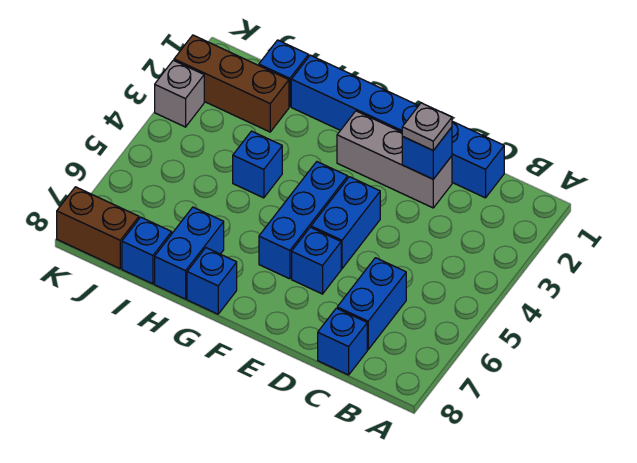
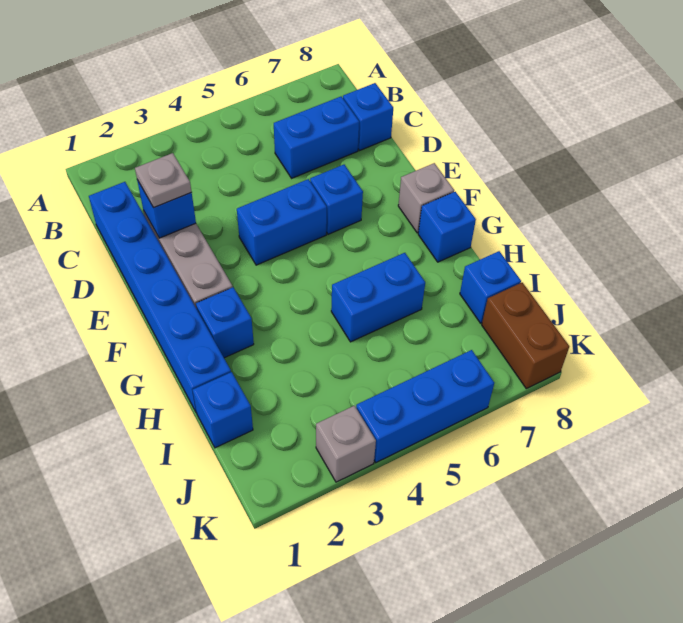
blue brick F4:F6 level 1 -> blue brick K4:K6 level 1
none -> grey brick F8 level 1
blue brick H4 level 1 -> blue brick G2 level 1
blue brick H7:H8 level 1 -> blue brick H5:H6 level 1
brown brick I2:K2 level 1 -> none

